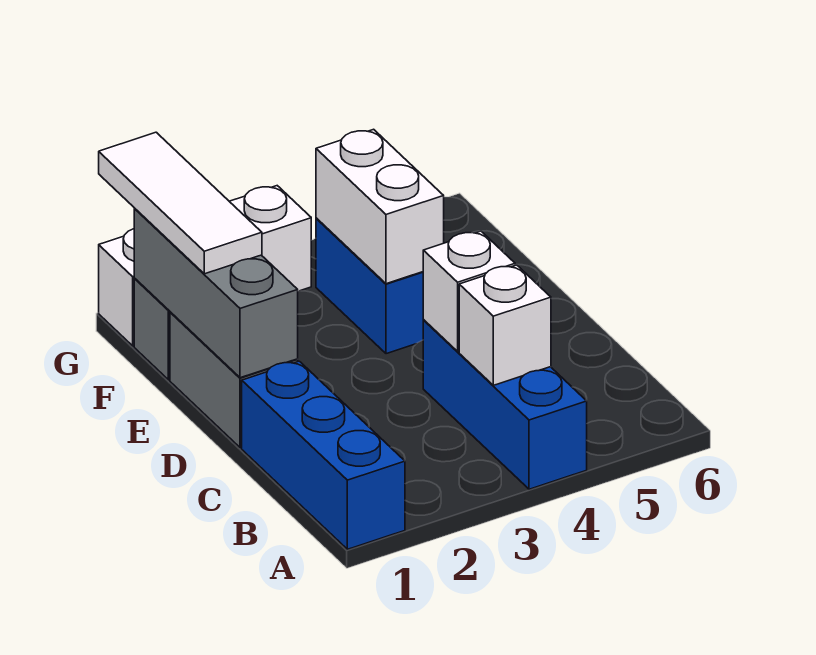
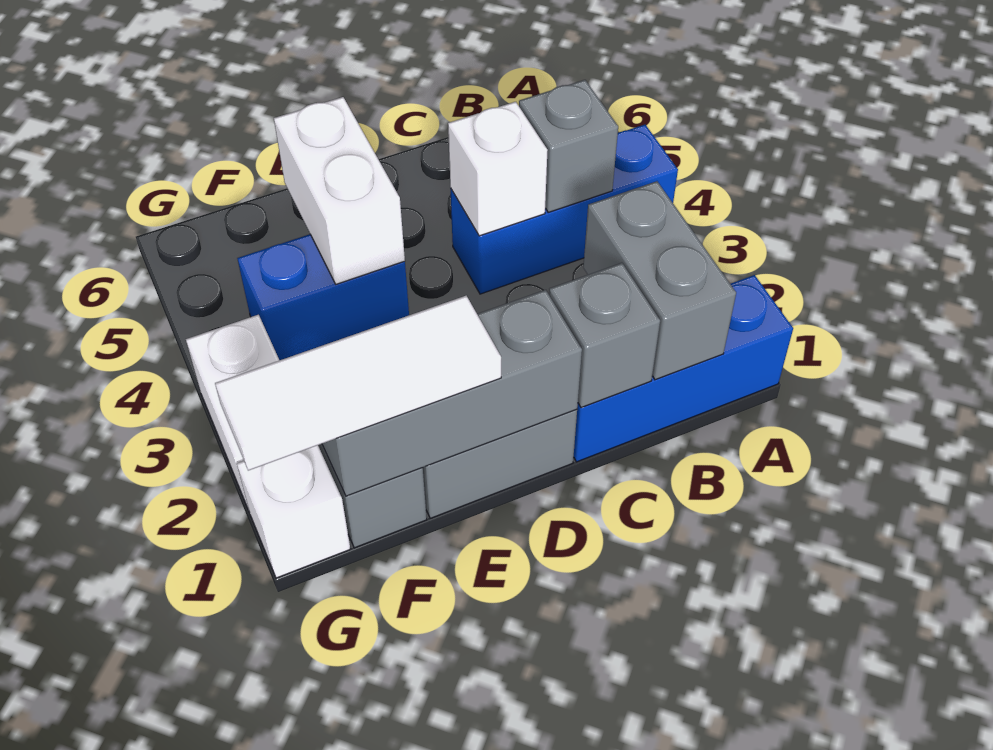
none -> grey brick B1:B2 level 2
white brick B4 level 2 -> grey brick B4 level 2
none -> grey brick C1 level 2
white brick E4:F4 level 2 -> white brick E4:E5 level 2

